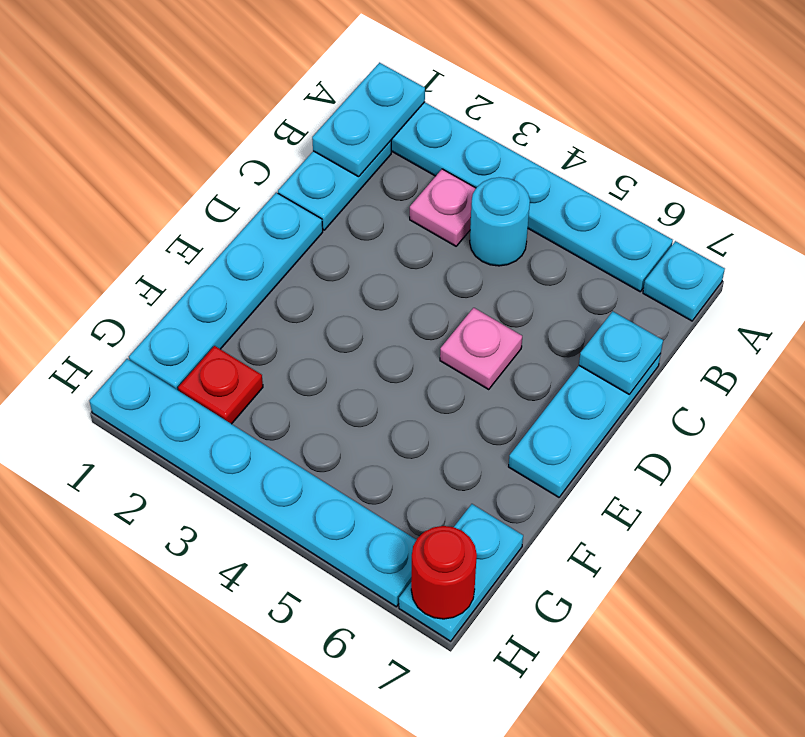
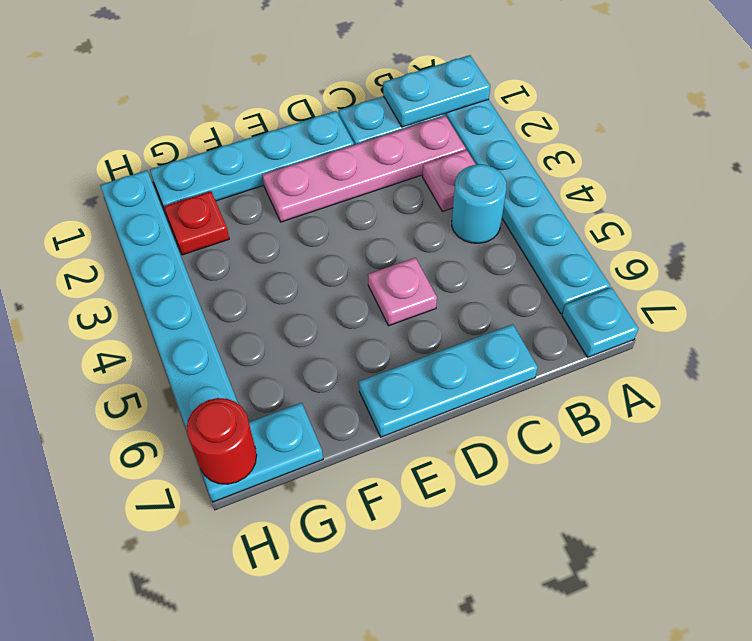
none -> pink plate B2:E2 level 1
cyan plate C7 level 2 -> none

